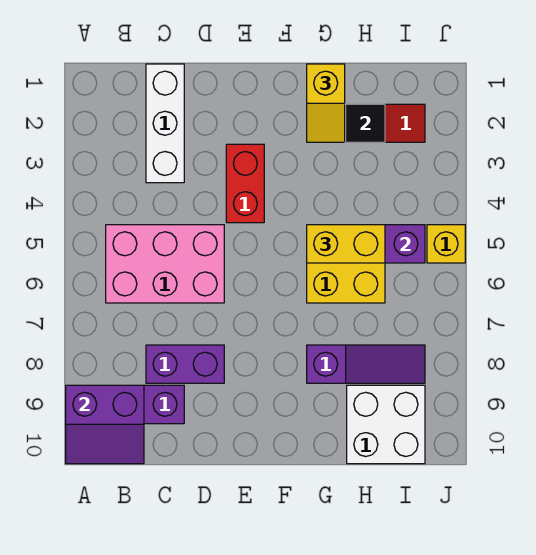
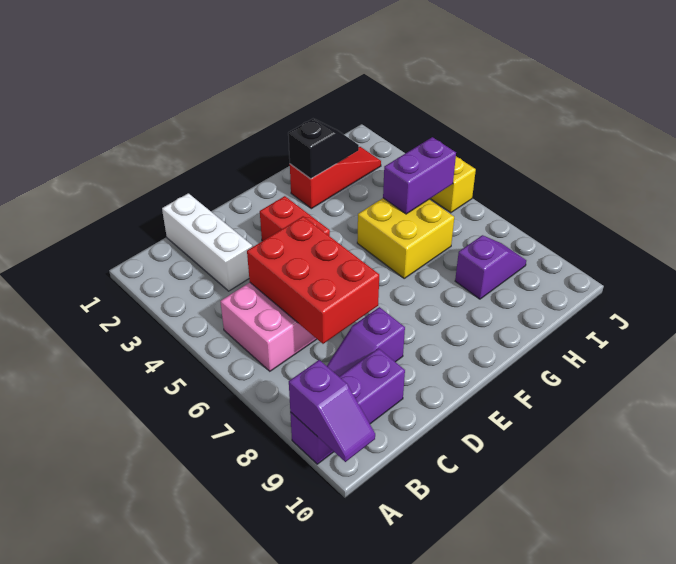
purple slope A9:B10 level 2 top 9 -> purple slope A9:A10 level 2 top 9
none -> red brick C5:D7 level 2
purple brick C8:D8 level 1 -> purple slope C8:D8 level 1 top D
yellow slope G1:G2 level 3 top 1 -> none
yellow brick G5:H5 level 3 -> none
purple slope G8:I8 level 1 top G -> purple slope H8:I8 level 1 top H
white brick H9:I10 level 1 -> none

